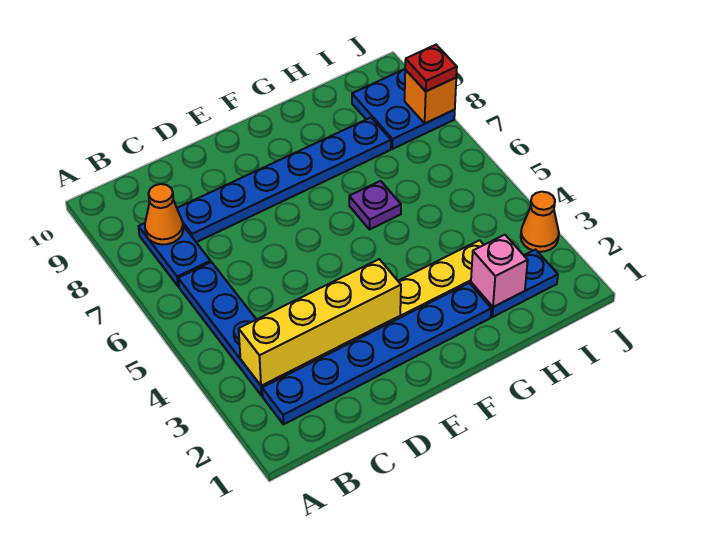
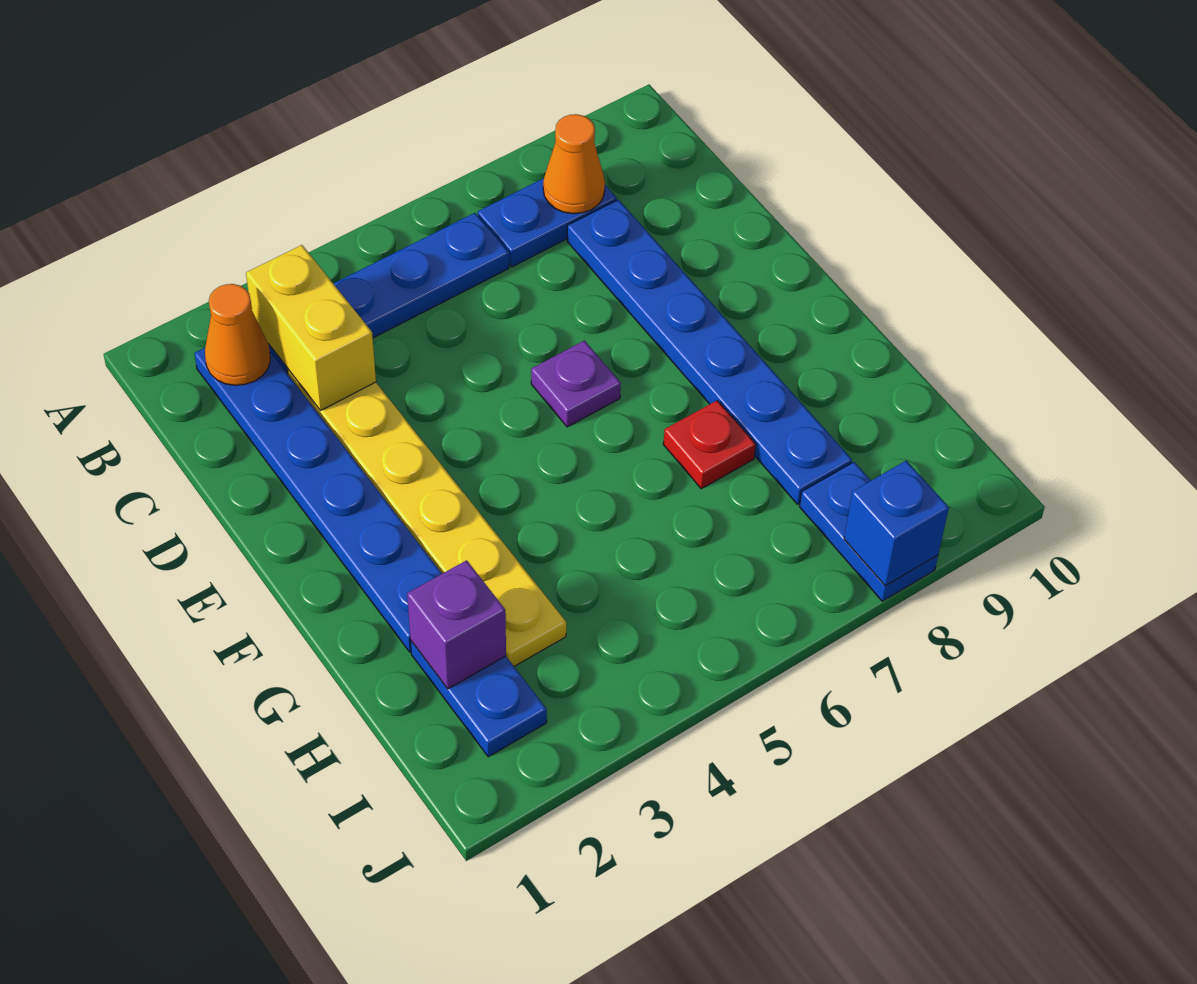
yellow brick B3:E3 level 2 -> yellow brick B3:C3 level 2
purple plate G6 level 1 -> purple plate E6 level 1
pink brick H2 level 2 -> purple brick H2 level 2
blue plate I8:J9 level 1 -> blue plate I8:J8 level 1
orange cone J3 level 1 -> orange cone B2 level 2
orange brick J8 level 2 -> blue brick J8 level 2
red plate J8 level 3 -> red plate G7 level 1

